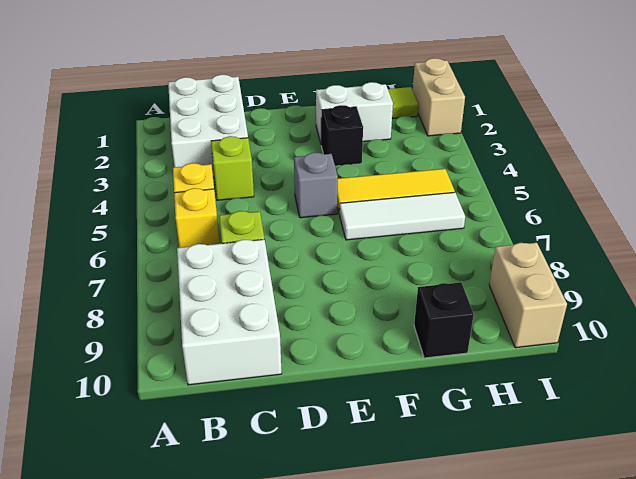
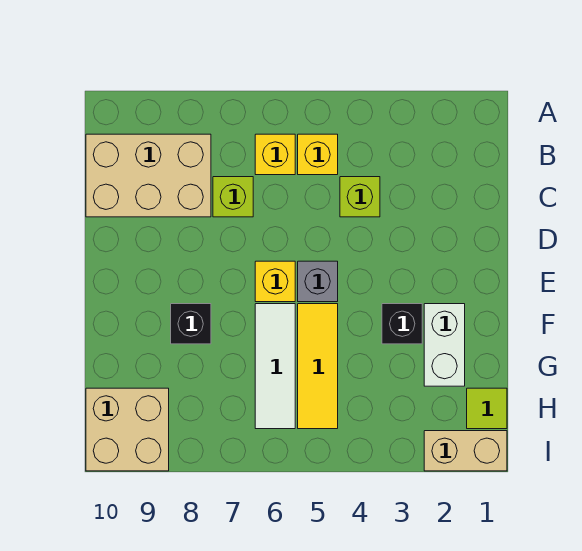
white brick B1:C3 level 1 -> none
white brick B8:C10 level 1 -> tan brick B8:C10 level 1
none -> yellow brick E6 level 1
black brick G10 level 1 -> black brick F8 level 1
tan brick I9:I10 level 1 -> tan brick H9:I10 level 1

